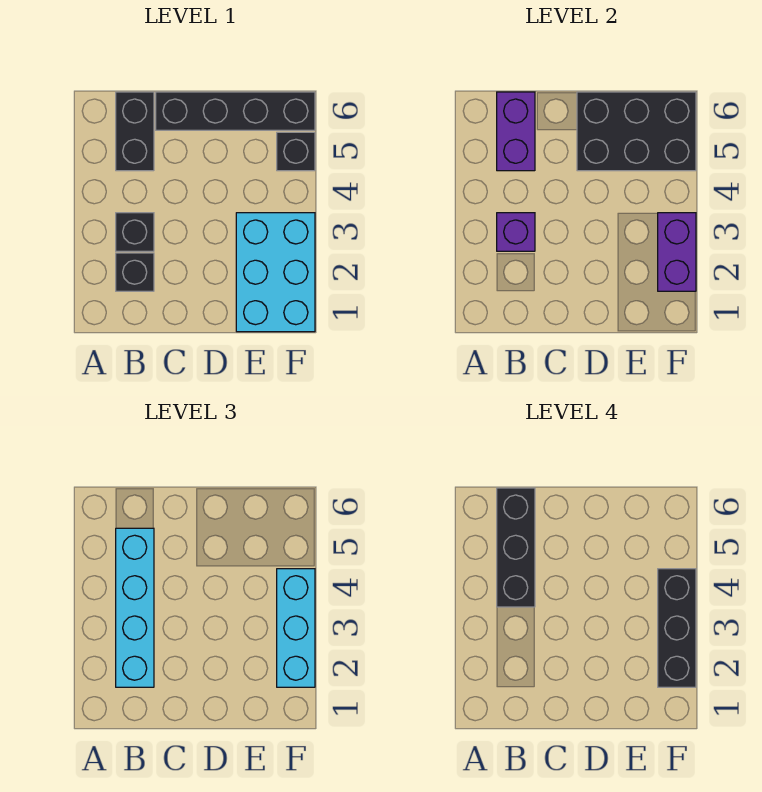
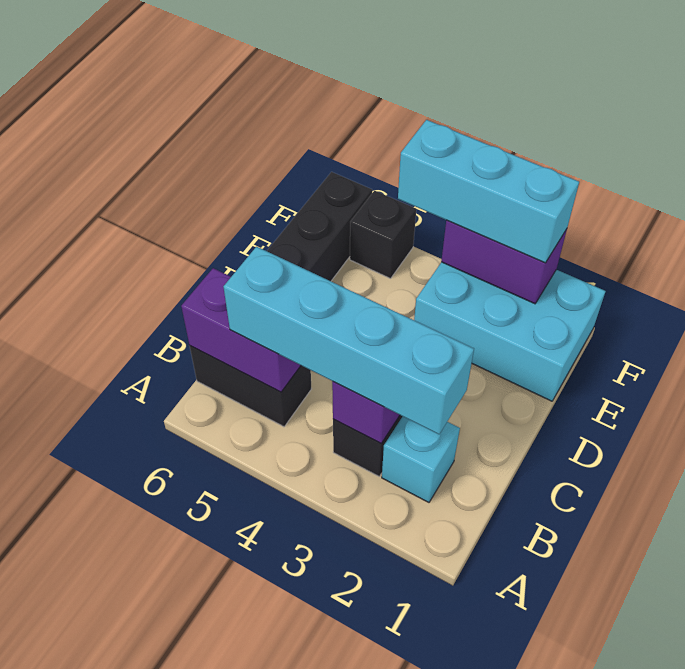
black brick B2 level 1 -> cyan brick B2 level 1
black brick B4:B6 level 4 -> none
black brick D5:F6 level 2 -> none
black brick F2:F4 level 4 -> none

